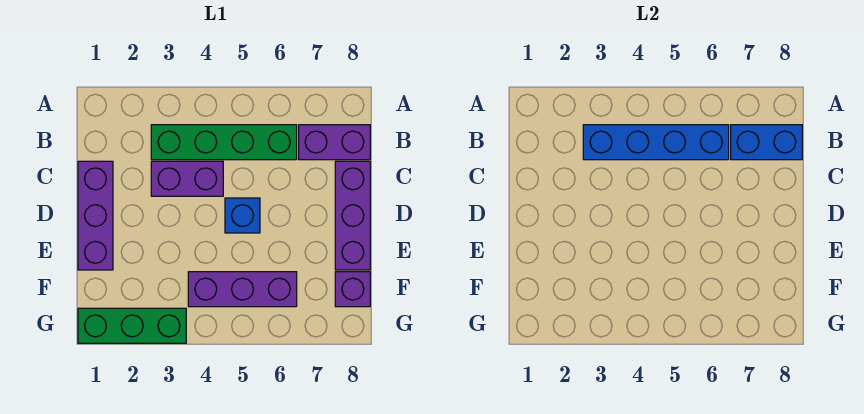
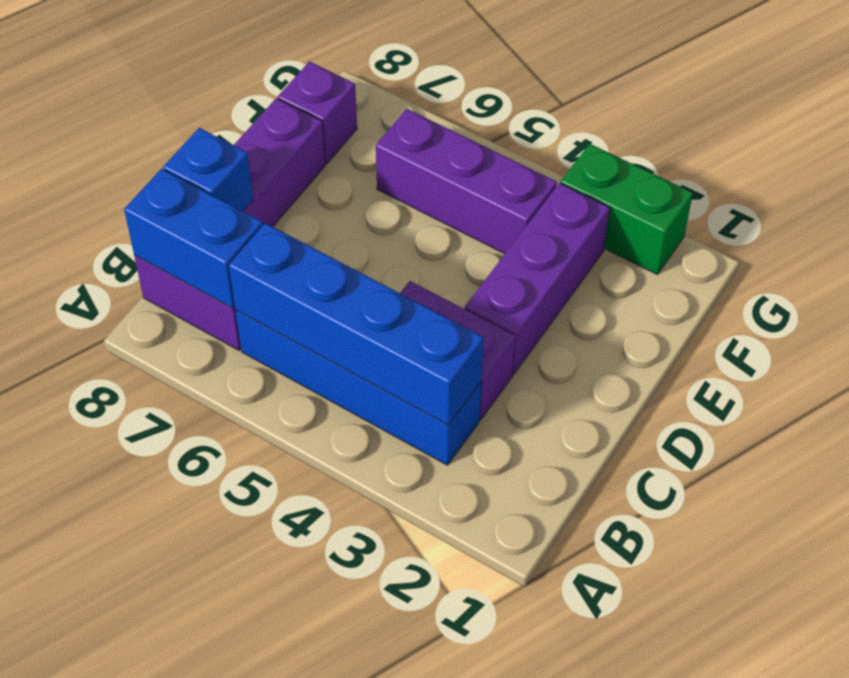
green brick B3:B6 level 1 -> blue brick B3:B6 level 1
purple brick C1:E1 level 1 -> purple brick D3:F3 level 1
blue brick D5 level 1 -> blue brick C8 level 2
green brick G1:G3 level 1 -> green brick G2:G3 level 1

